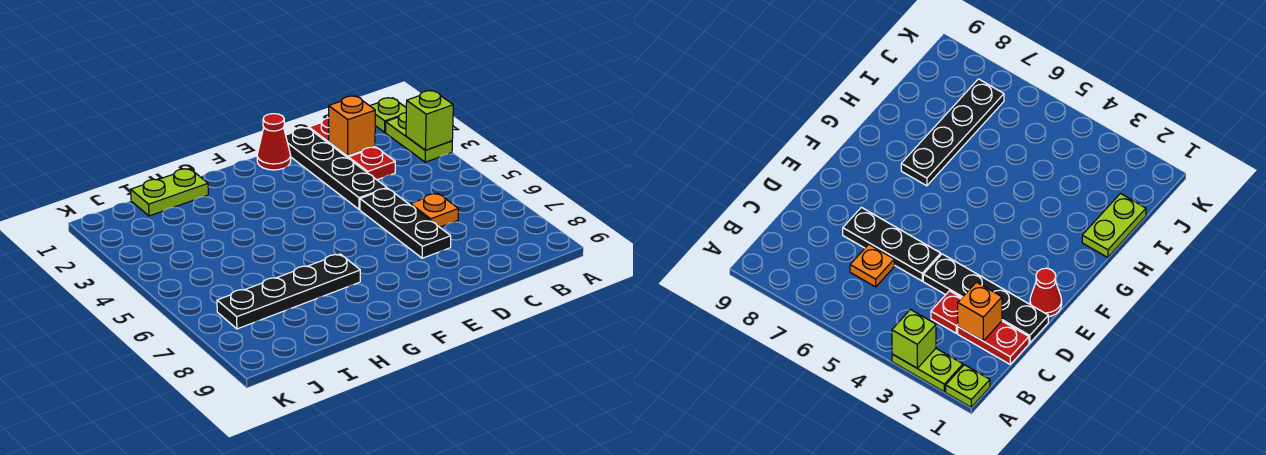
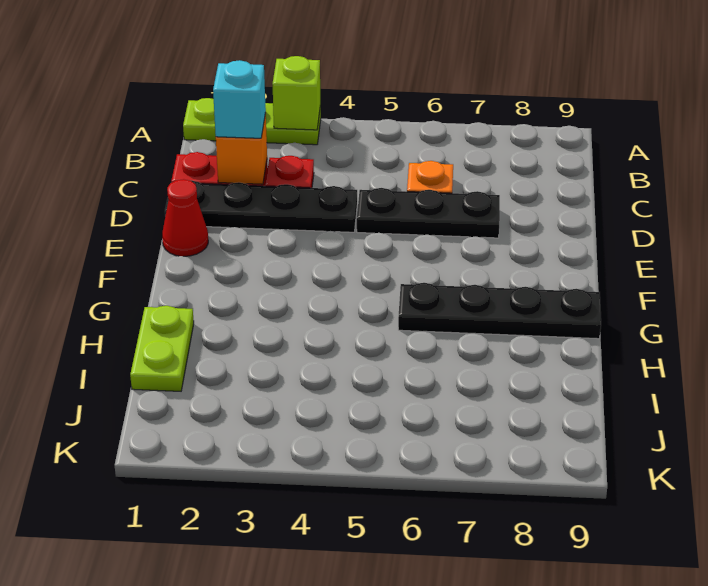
none -> cyan brick C2 level 3
black plate G7:J7 level 1 -> black plate G6:G9 level 1

